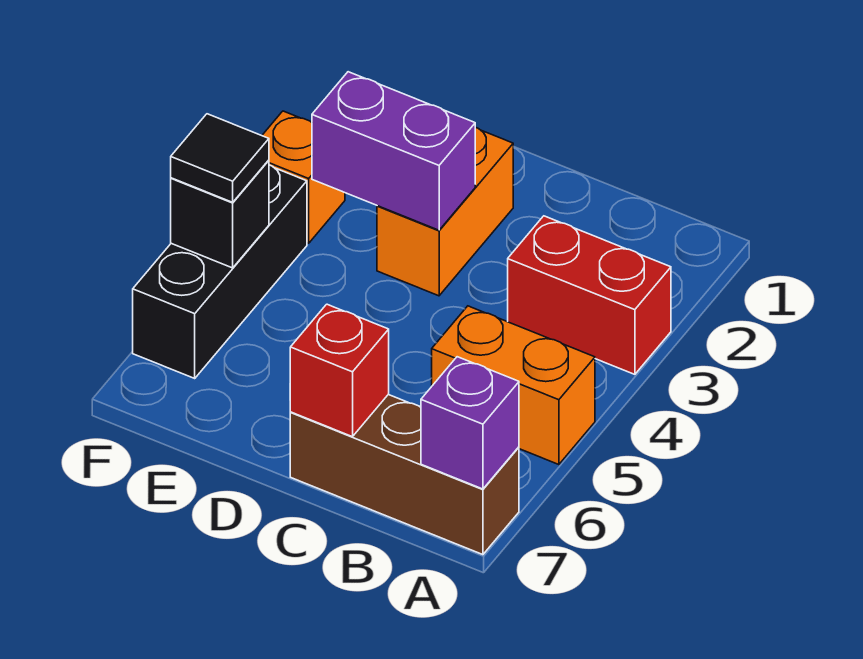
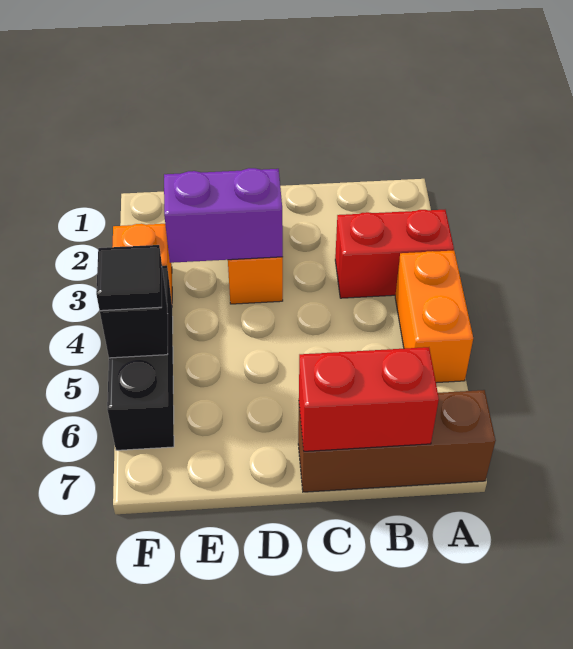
orange brick A5:B5 level 1 -> orange brick A4:A5 level 1
purple brick A7 level 2 -> none
red brick C7 level 2 -> red brick B7:C7 level 2

